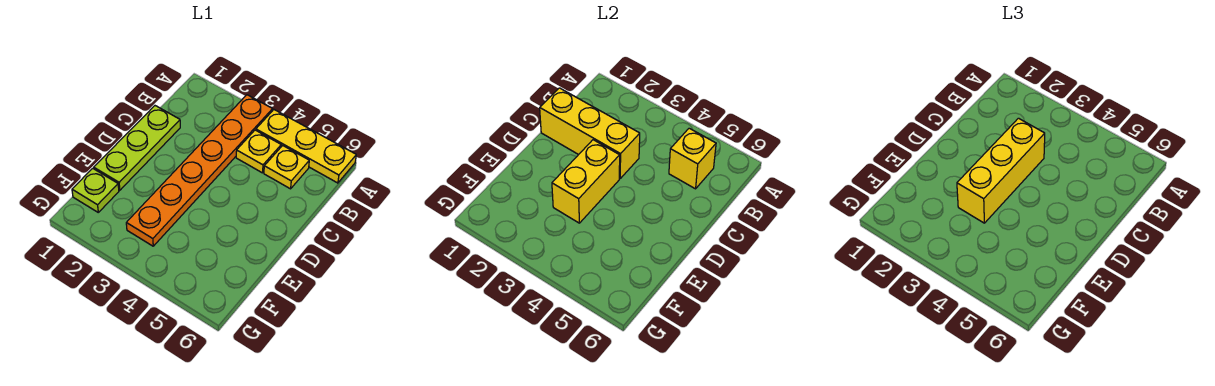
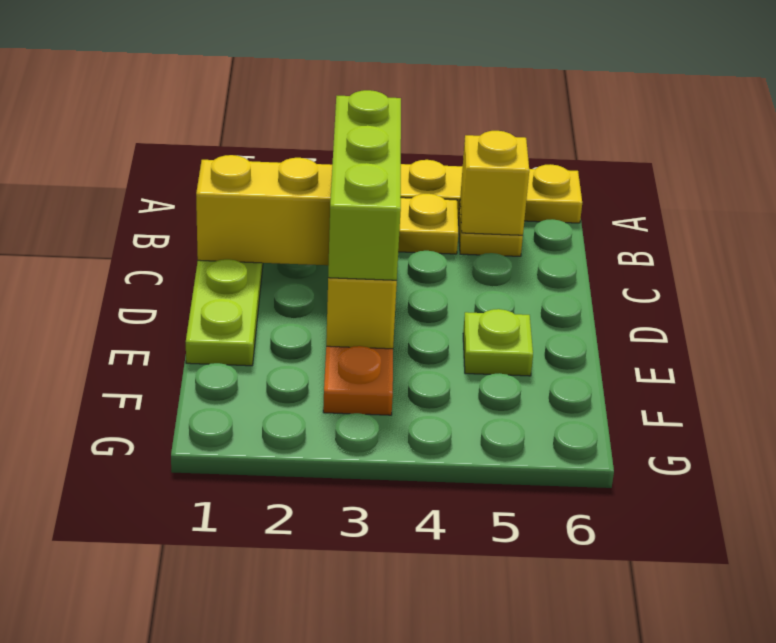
yellow brick C3:E3 level 3 -> lime brick C3:E3 level 3
lime plate F1 level 1 -> lime plate E5 level 1

